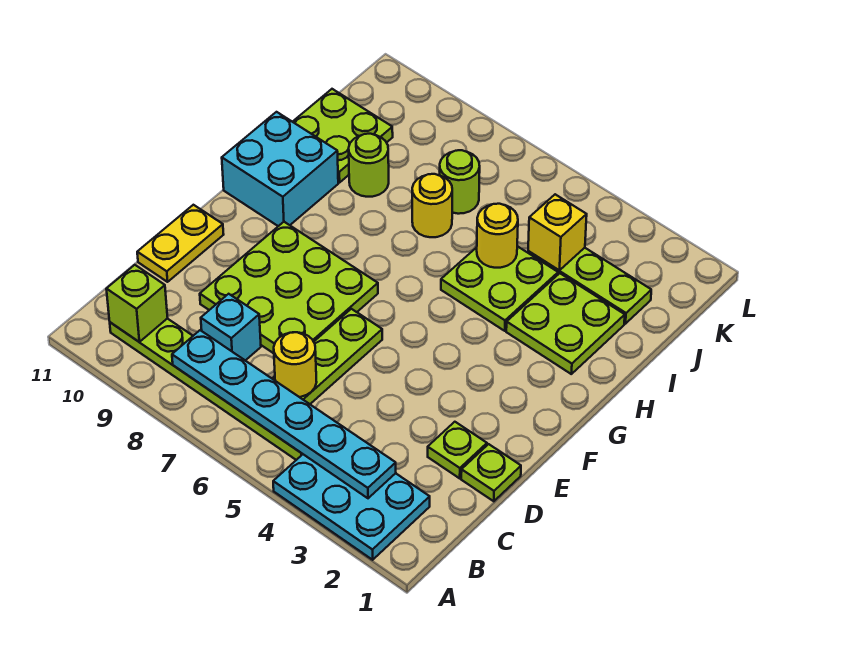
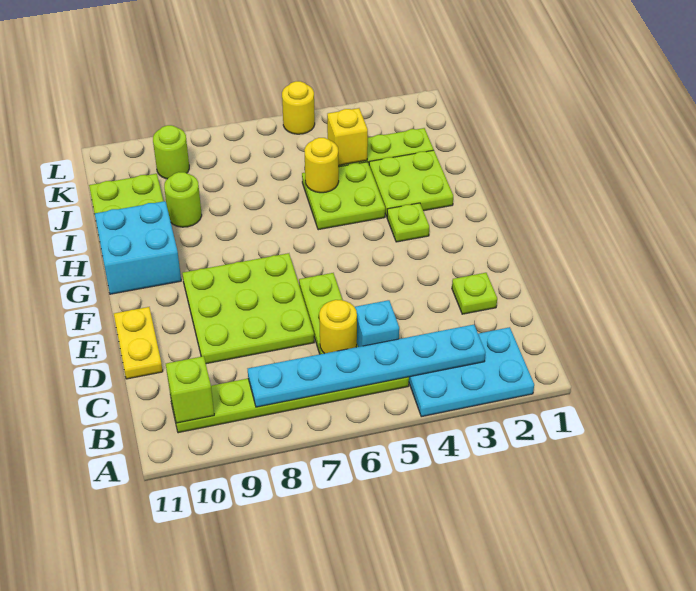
cyan brick C8 level 1 -> cyan brick C5 level 1
lime plate D1 level 1 -> lime plate G3 level 1
yellow round brick I7 level 1 -> yellow round brick L5 level 1
lime round brick J7 level 1 -> lime round brick K9 level 1

